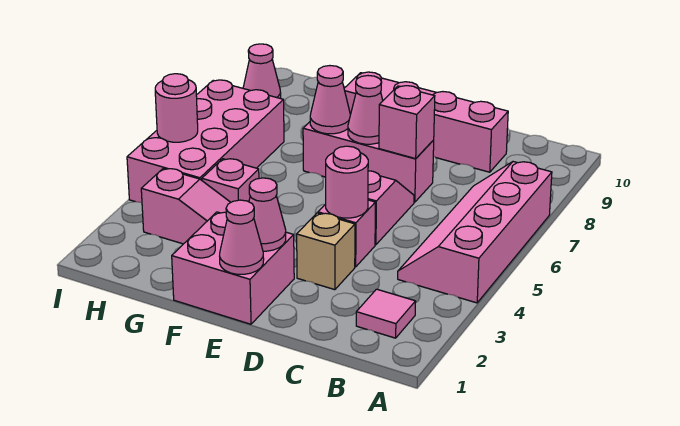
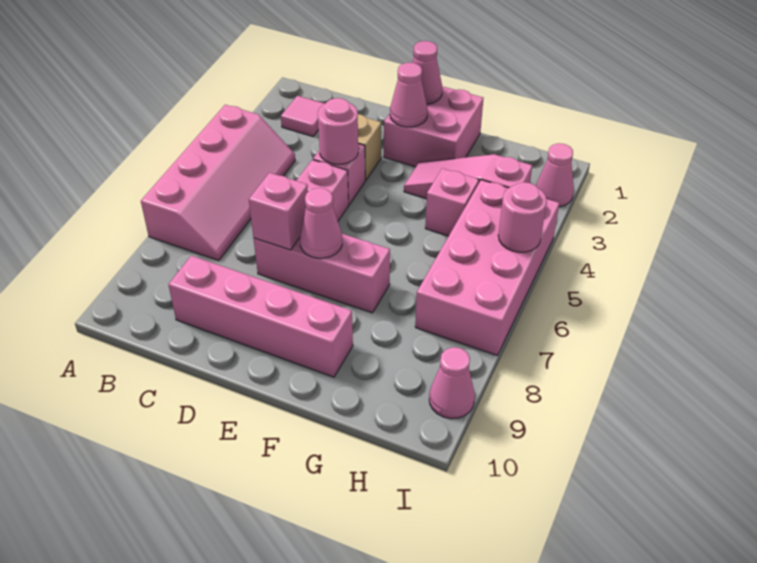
pink cone F7 level 2 -> pink cone I2 level 1

